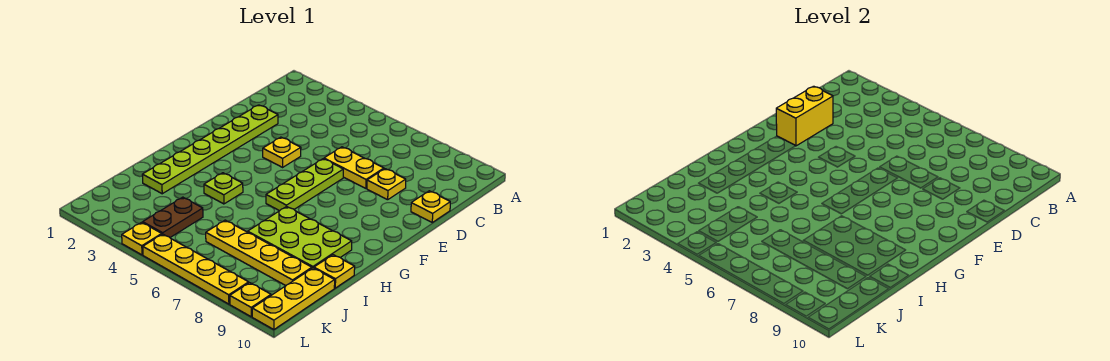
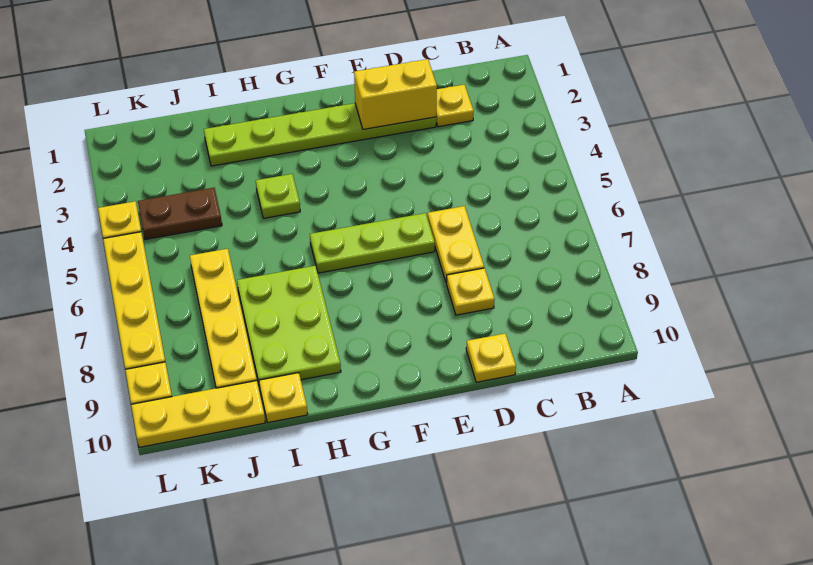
yellow plate E4 level 1 -> yellow plate C2 level 1

